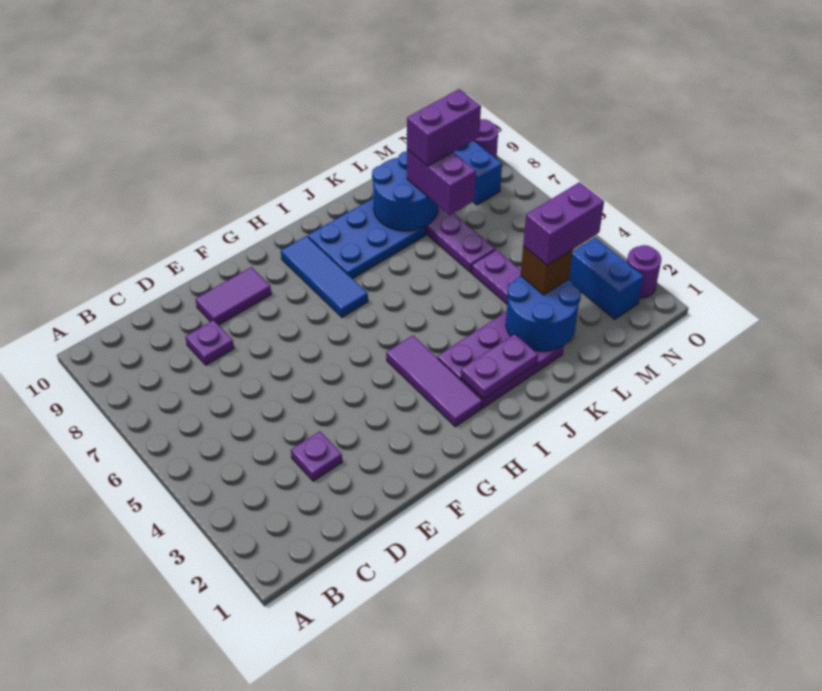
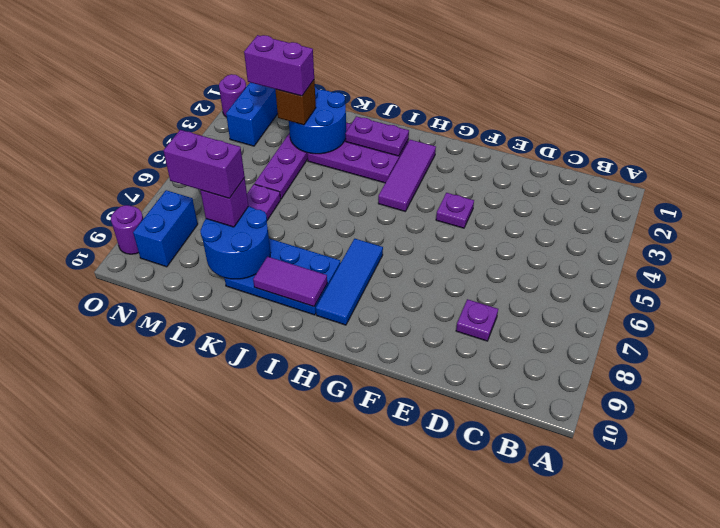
purple plate D3 level 1 -> purple plate F4 level 1
purple tile E9:F9 level 1 -> purple tile I9:J9 level 2
purple brick L7:L8 level 3 -> purple brick L8 level 3

